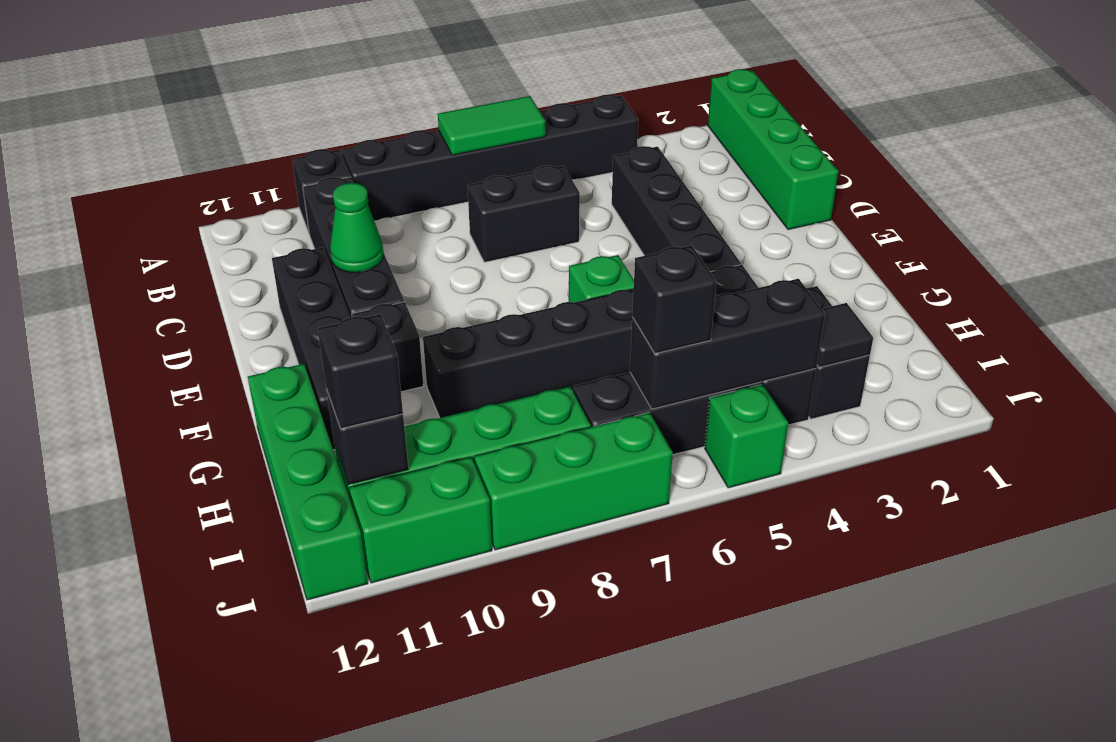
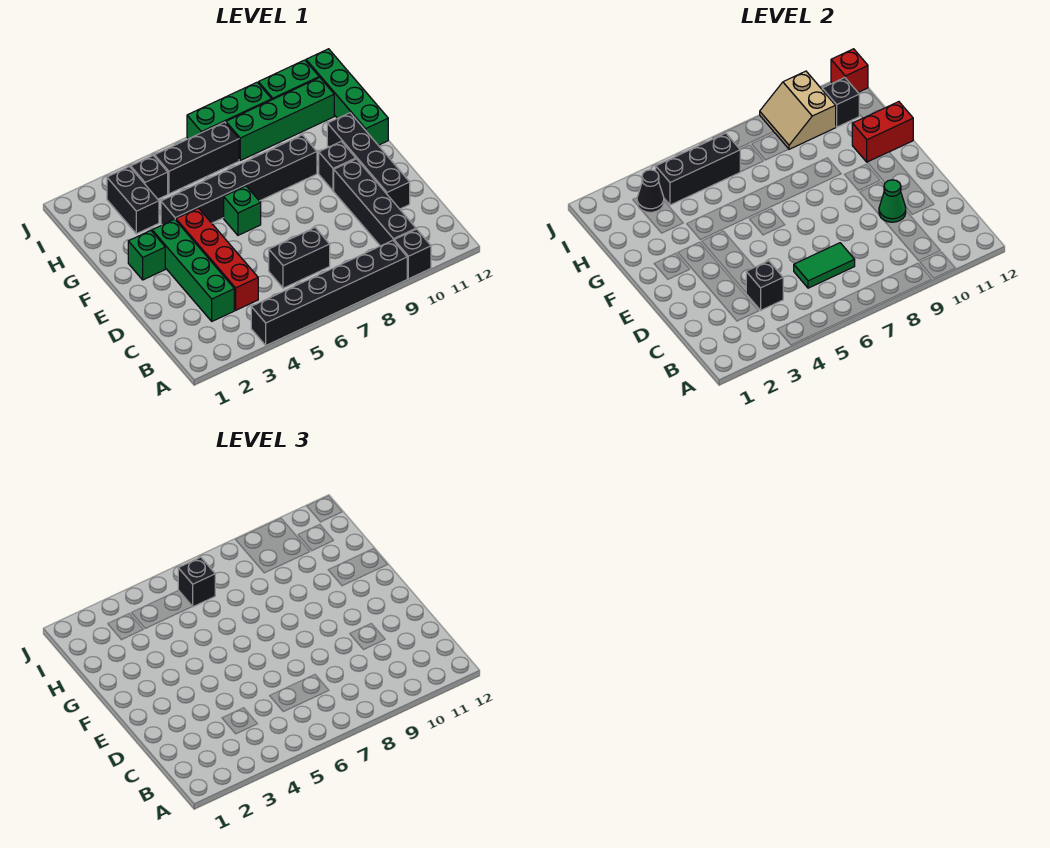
green brick A1:D1 level 1 -> green brick C3:F3 level 1
green tile A6:A7 level 2 -> green tile C6:C7 level 2
black brick C4:F4 level 1 -> red brick C4:F4 level 1
none -> red brick G11:G12 level 2
black tile I3 level 2 -> black cone I3 level 2
none -> tan slope I9:J10 level 2 top 10
black brick I11 level 3 -> black brick C4 level 2
green brick J5 level 1 -> green brick F2 level 1
none -> red brick J12 level 2

